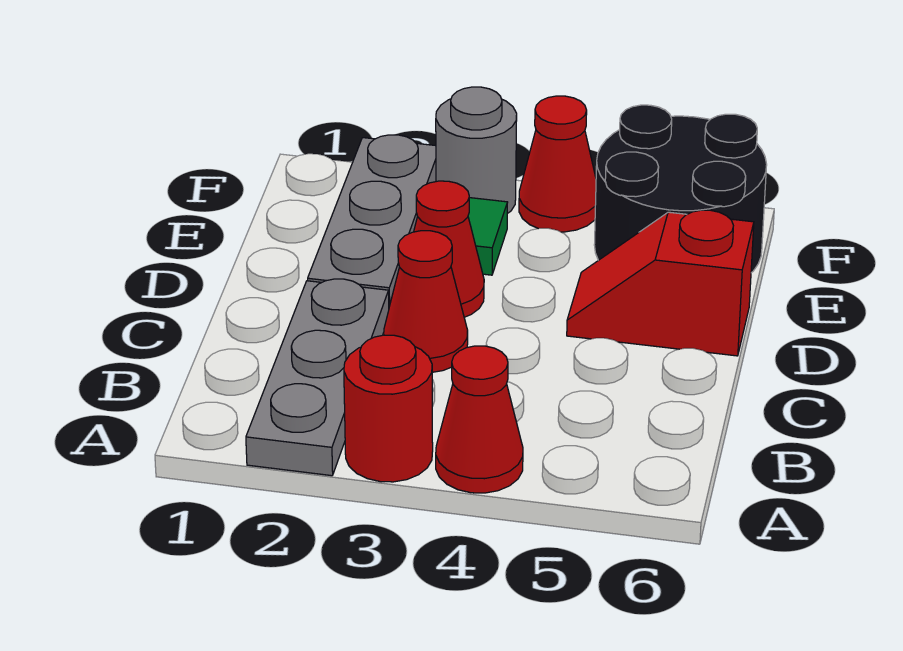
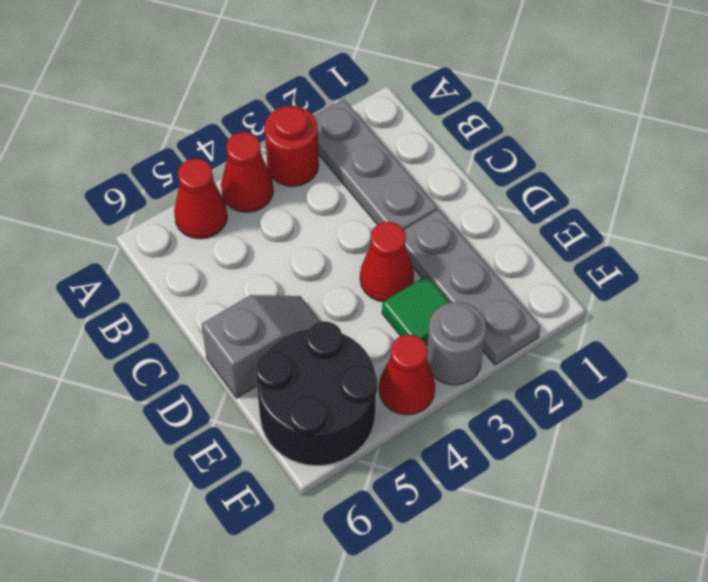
red cone C3 level 1 -> red cone A5 level 1
red slope D5:D6 level 1 top 6 -> grey slope D5:D6 level 1 top 6

